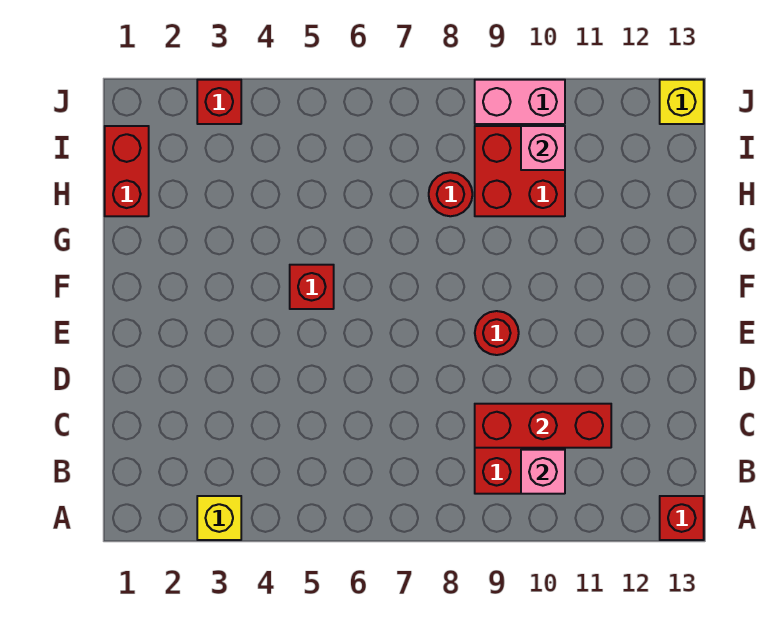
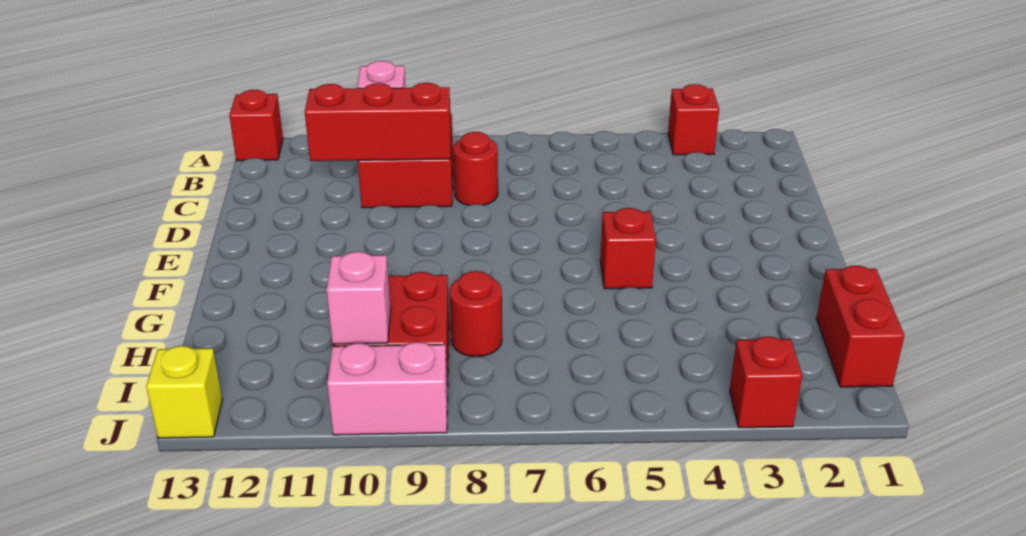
yellow brick A3 level 1 -> red brick A3 level 1
red round brick E9 level 1 -> red round brick C8 level 1

